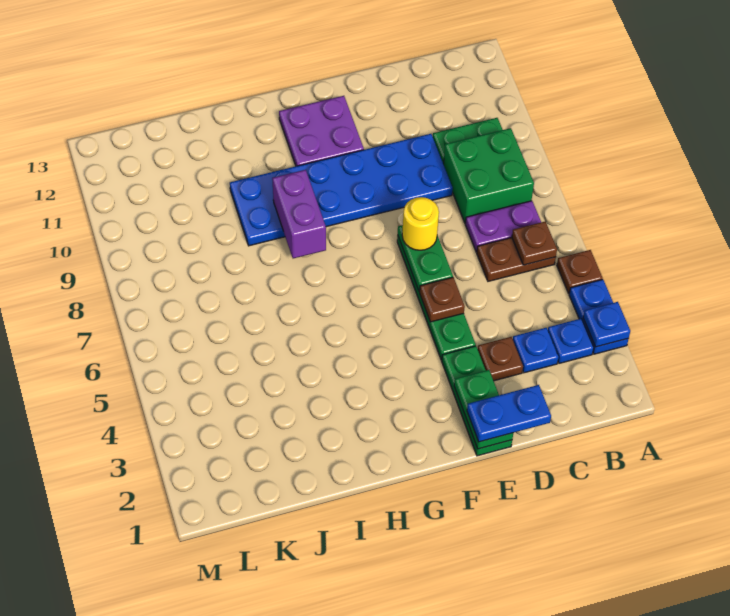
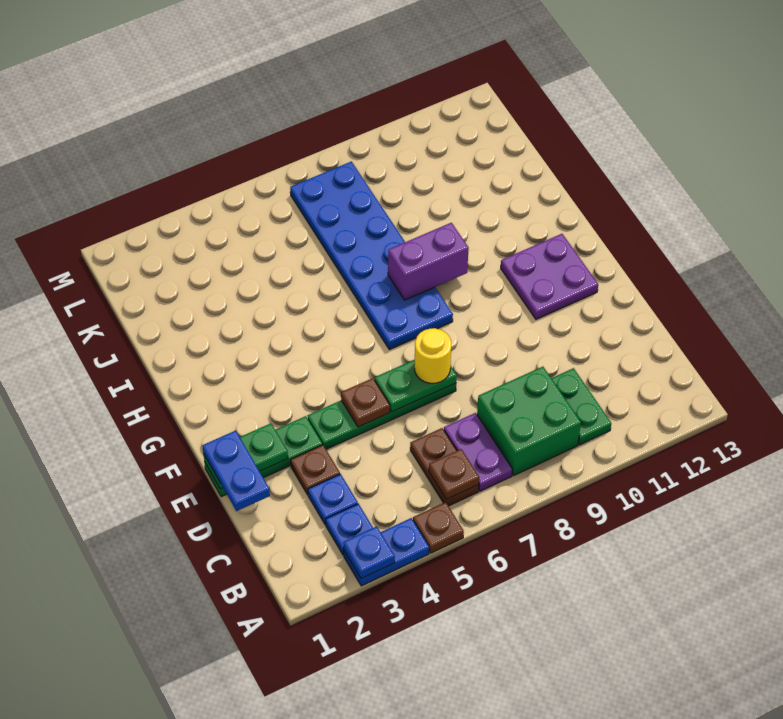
blue plate D9:I10 level 1 -> blue plate G7:L8 level 1

